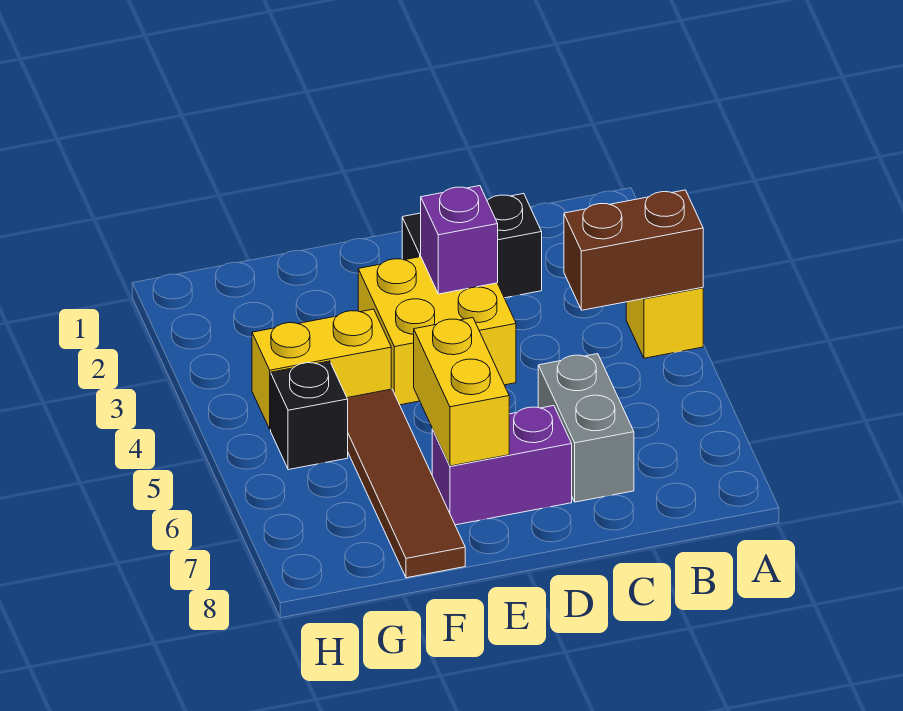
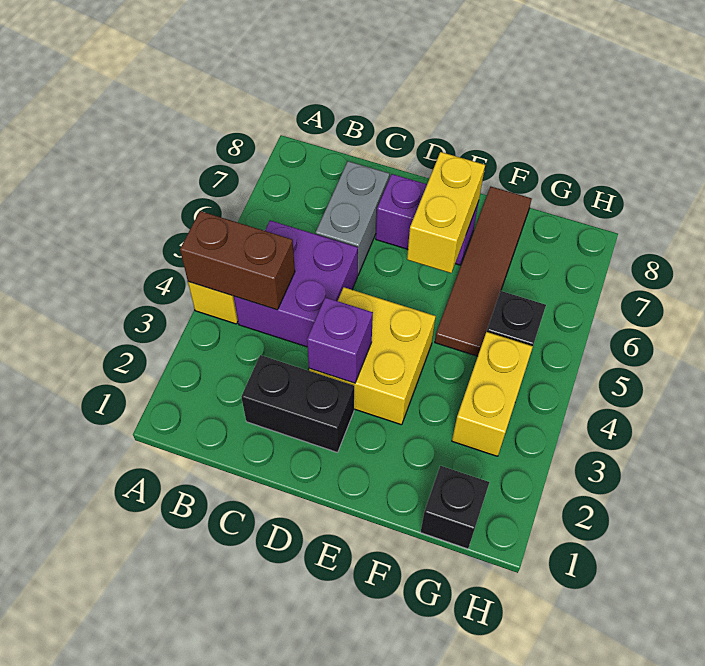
none -> purple brick B4:C5 level 1
yellow brick F4:G4 level 1 -> yellow brick G3:G4 level 1
none -> black brick G1 level 1

